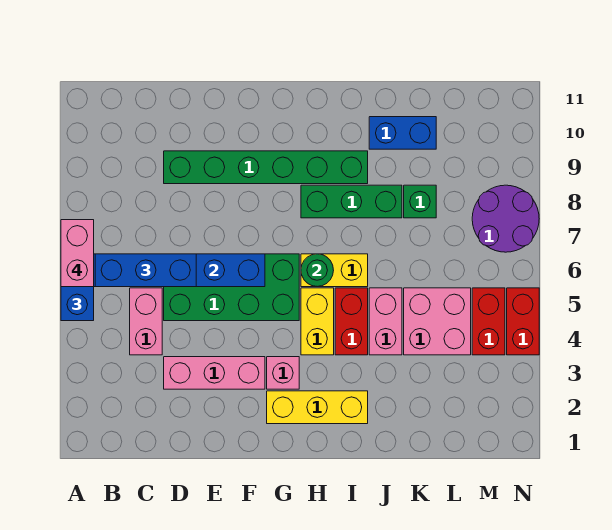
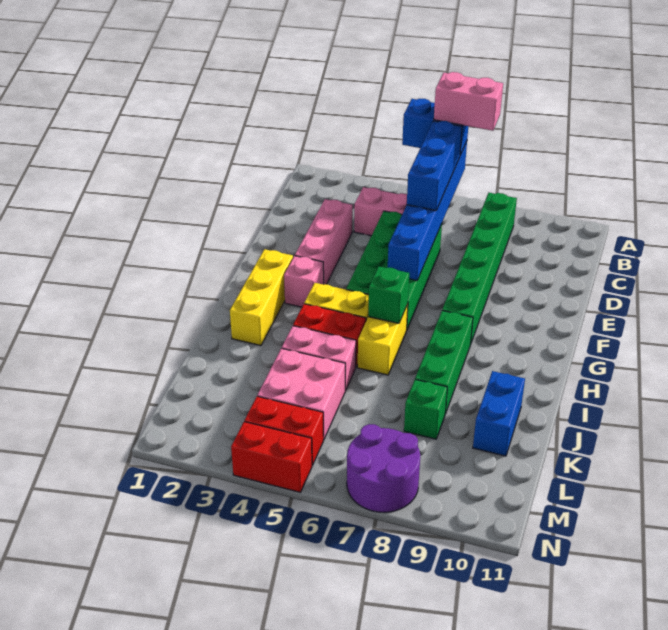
green brick D9:I9 level 1 -> green brick B8:G8 level 1
green round brick H6 level 2 -> green brick H6 level 2

